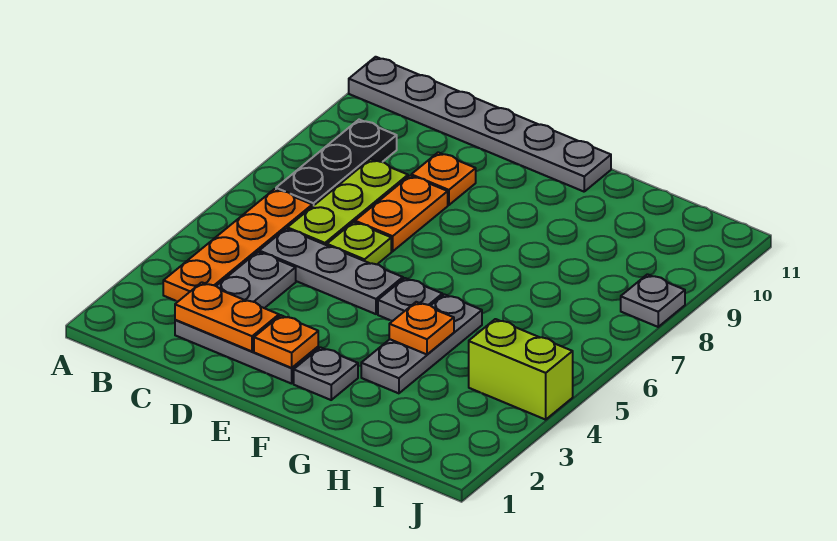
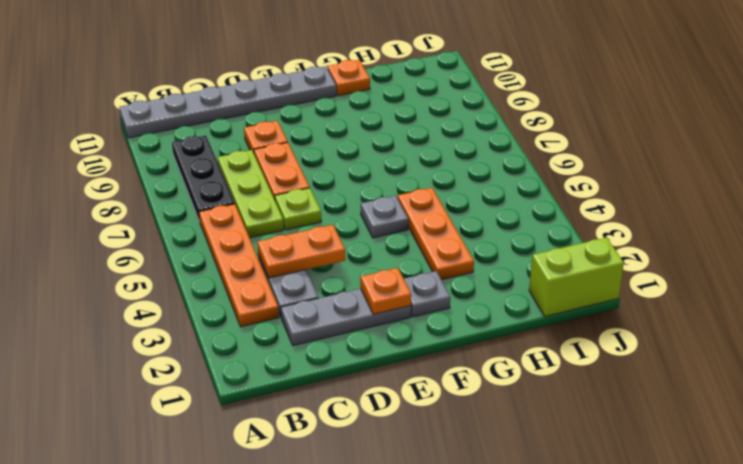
orange plate C2:D2 level 2 -> orange plate C4:D4 level 2
grey plate C5:E5 level 1 -> none
grey plate G3:G5 level 1 -> orange plate G3:G5 level 1
orange plate G4 level 2 -> orange plate G11 level 1
lime brick I4:J4 level 1 -> lime brick I1:J1 level 1
grey plate J8 level 1 -> none

